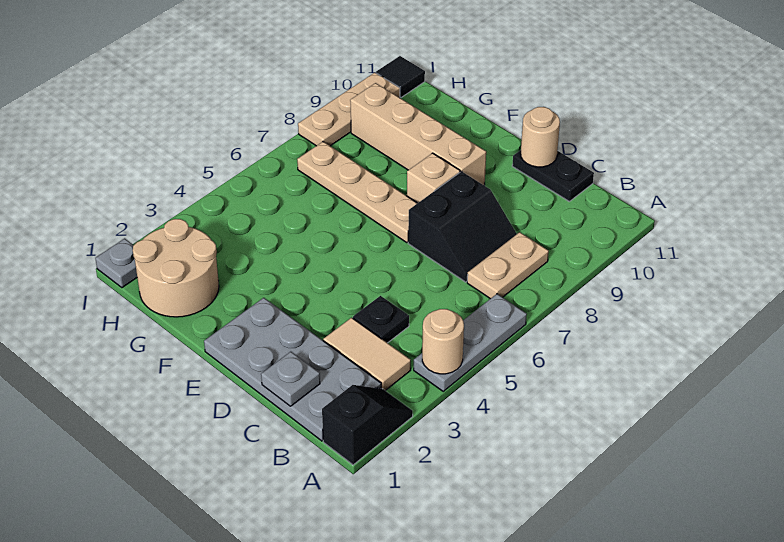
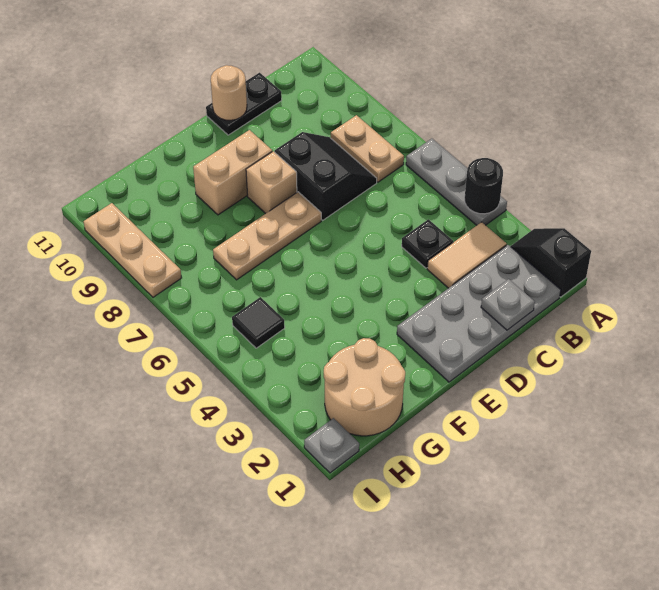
tan round brick A4 level 2 -> black round brick A4 level 2
tan plate E7:H7 level 1 -> tan plate E7:G7 level 1
tan brick E9:H9 level 1 -> tan brick E9:F9 level 1
black tile I11 level 1 -> black tile H5 level 1

